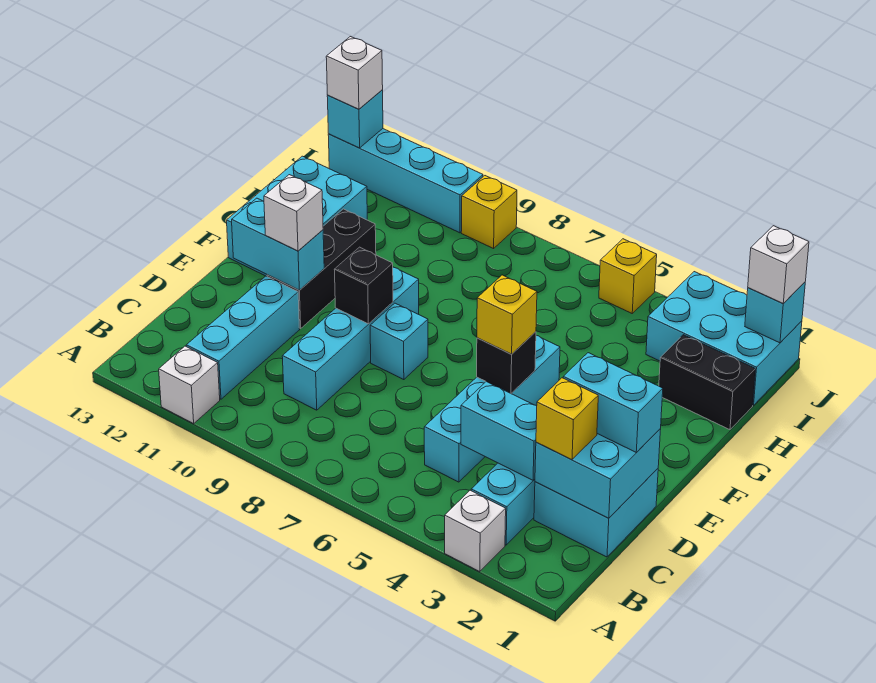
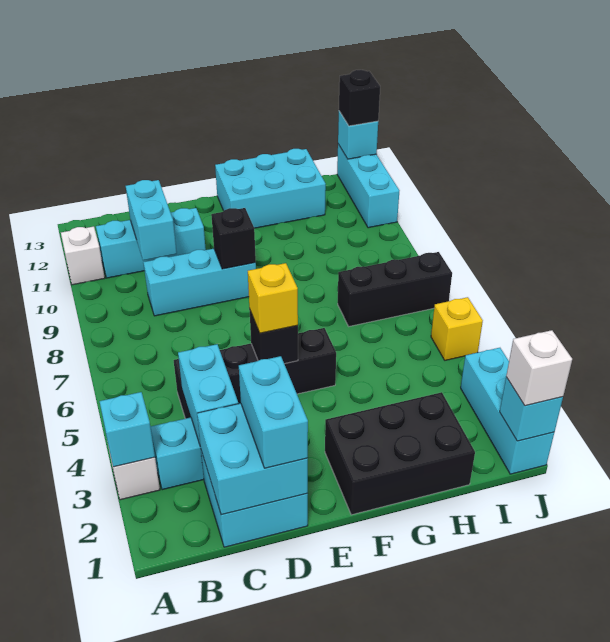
yellow brick C2 level 3 -> none
cyan brick C5:F5 level 1 -> black brick C5:F5 level 1
cyan brick C9:F9 level 1 -> cyan brick C9:E9 level 1
cyan brick E8 level 1 -> cyan brick A3 level 2
black brick E11:G11 level 1 -> black brick H7:J7 level 1
cyan brick E11:E12 level 2 -> cyan brick C10:C11 level 2
white brick E11 level 3 -> none
black brick H1:H2 level 1 -> black brick F1:H2 level 1
cyan brick I1:J3 level 1 -> cyan brick J1:J3 level 1
yellow brick J9 level 1 -> none
cyan brick J10:J13 level 1 -> cyan brick J11:J13 level 1
white brick J13 level 3 -> black brick J13 level 3

